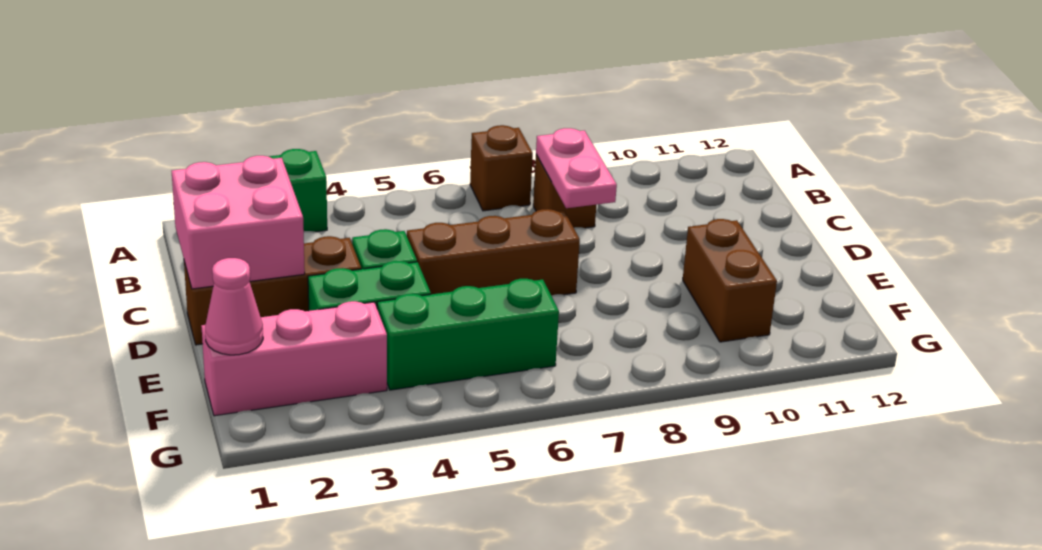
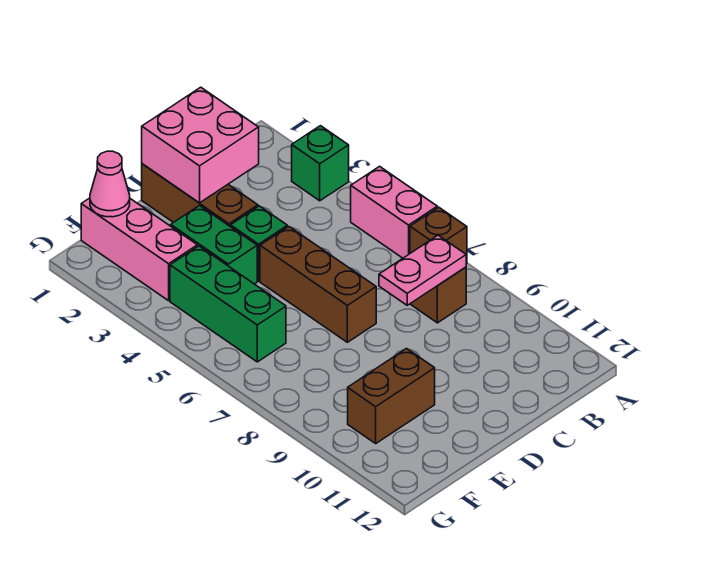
none -> pink brick A5:A6 level 1

